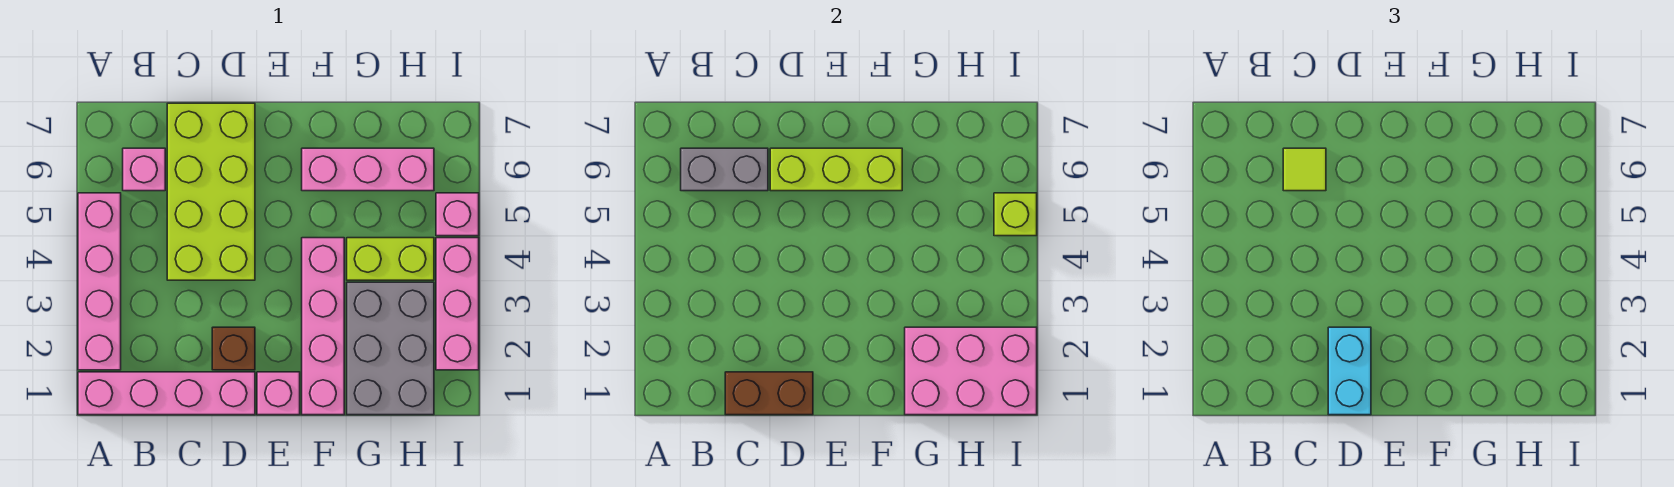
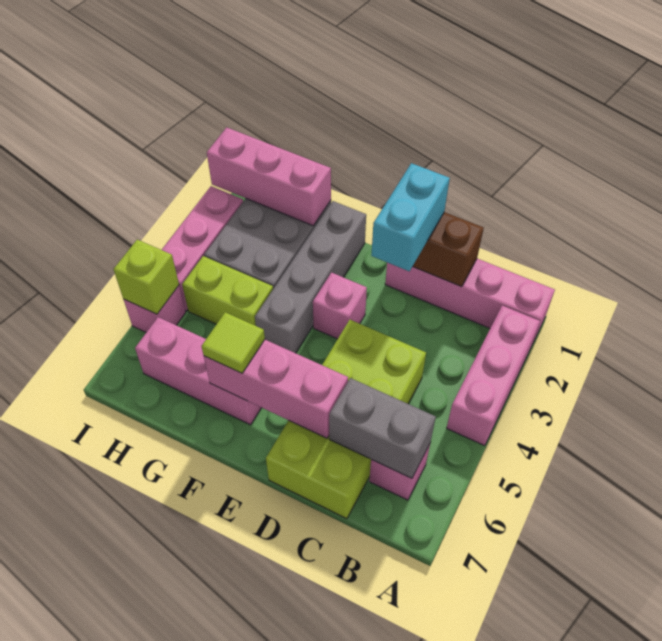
pink brick A2:A5 level 1 -> pink brick A2:A4 level 1
lime tile C6 level 3 -> lime tile F6 level 3
brown brick D2 level 1 -> none
lime brick D6:F6 level 2 -> pink brick D6:F6 level 2
pink brick E1 level 1 -> pink brick E3 level 1
pink brick F1:F4 level 1 -> grey brick F1:F4 level 1
pink brick G1:I2 level 2 -> pink brick G1:I1 level 2

